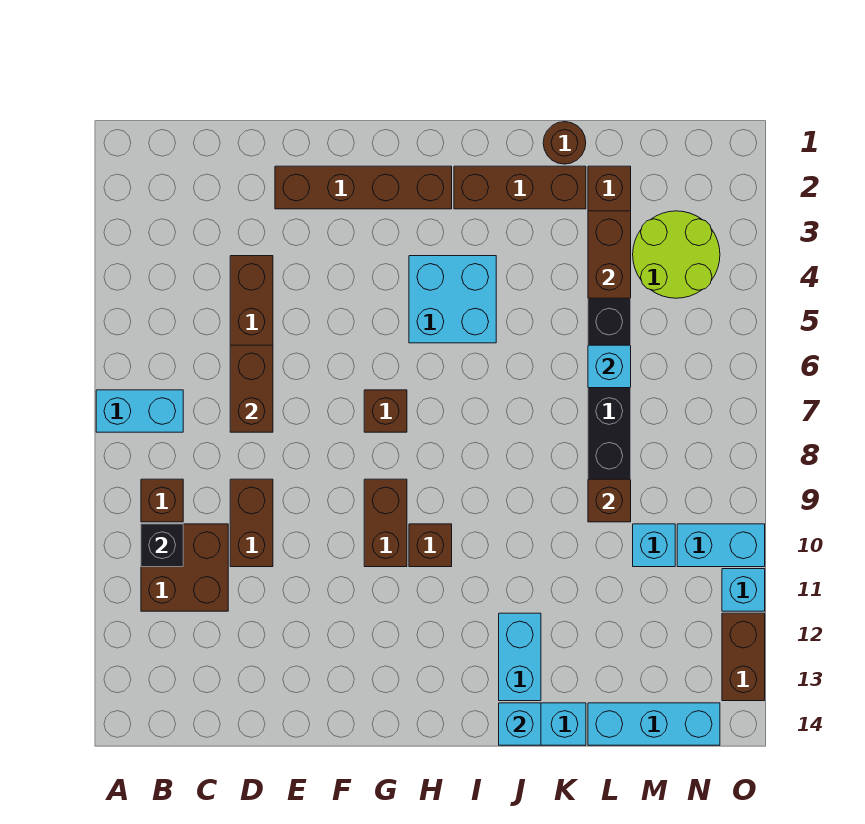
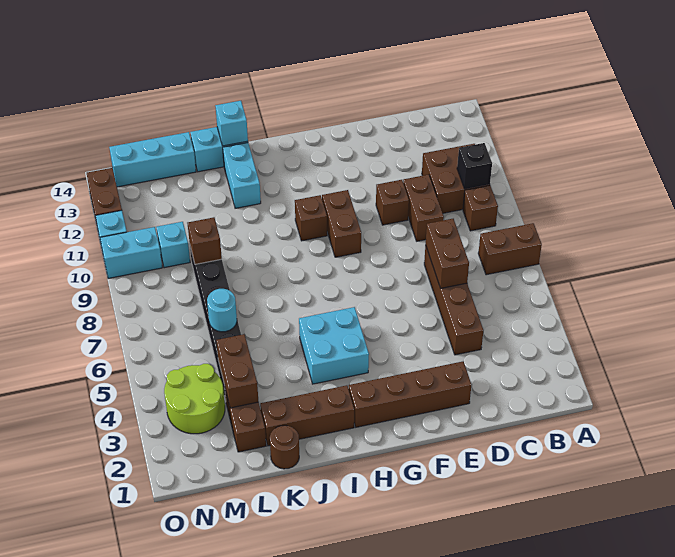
cyan brick A7:B7 level 1 -> brown brick A7:B7 level 1
brown brick G7 level 1 -> brown brick E10 level 1
cyan brick L6 level 2 -> cyan round brick L6 level 2

